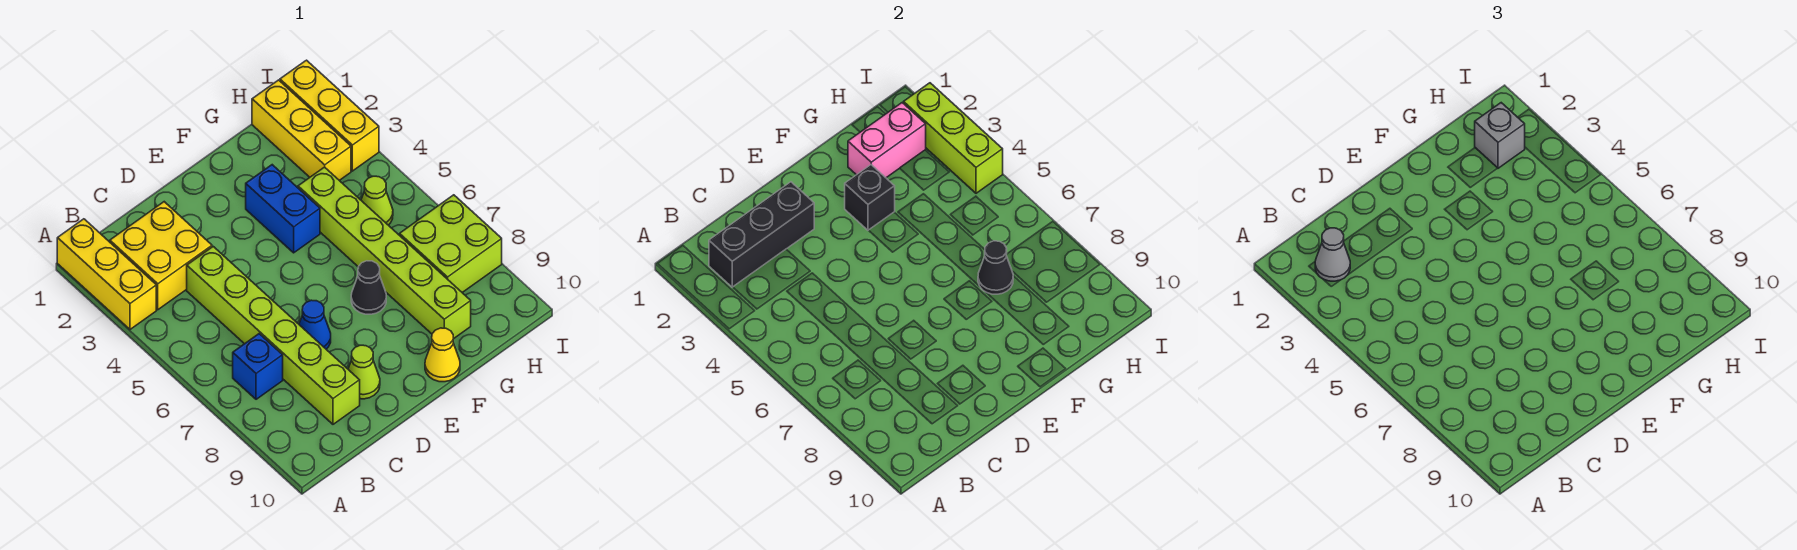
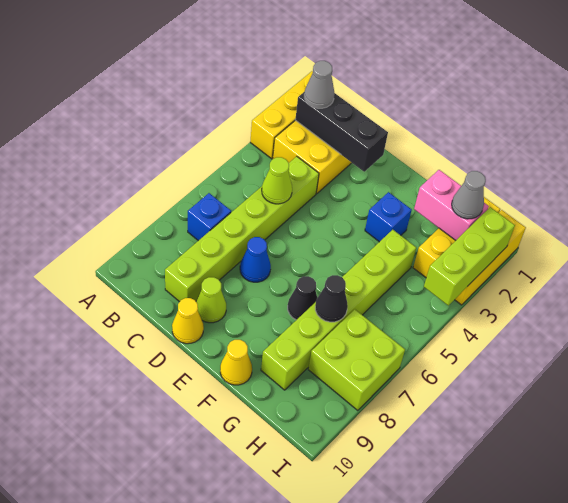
none -> yellow cone D10 level 1
blue brick F3:F4 level 1 -> blue brick F3 level 1
black brick F3 level 2 -> none
grey brick H2 level 3 -> grey cone H2 level 3
lime cone H5 level 1 -> lime cone C5 level 2

